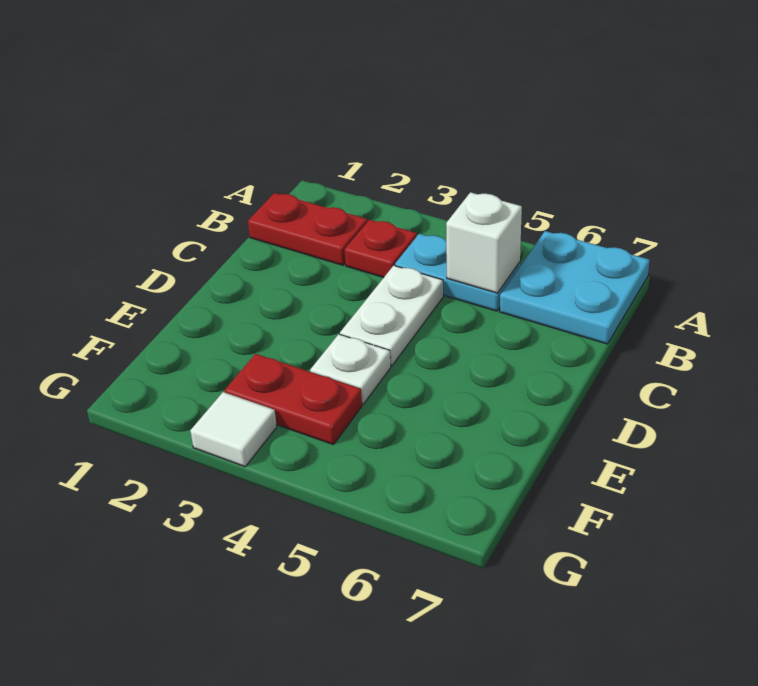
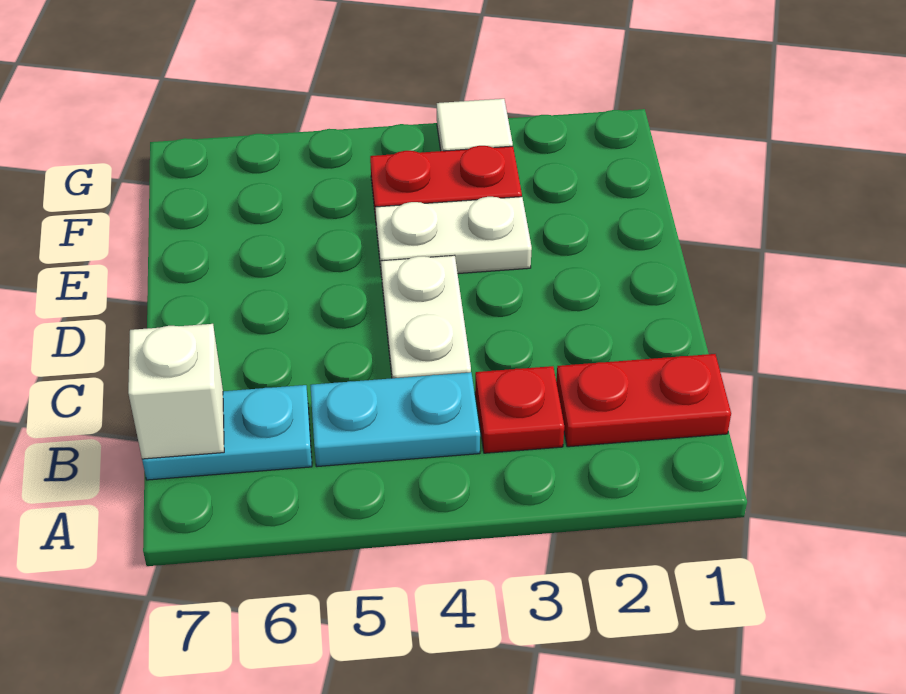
cyan plate A6:B7 level 1 -> cyan plate B6:B7 level 1
white brick B5 level 2 -> white brick B7 level 2
white plate E4 level 1 -> white plate E3:E4 level 1

